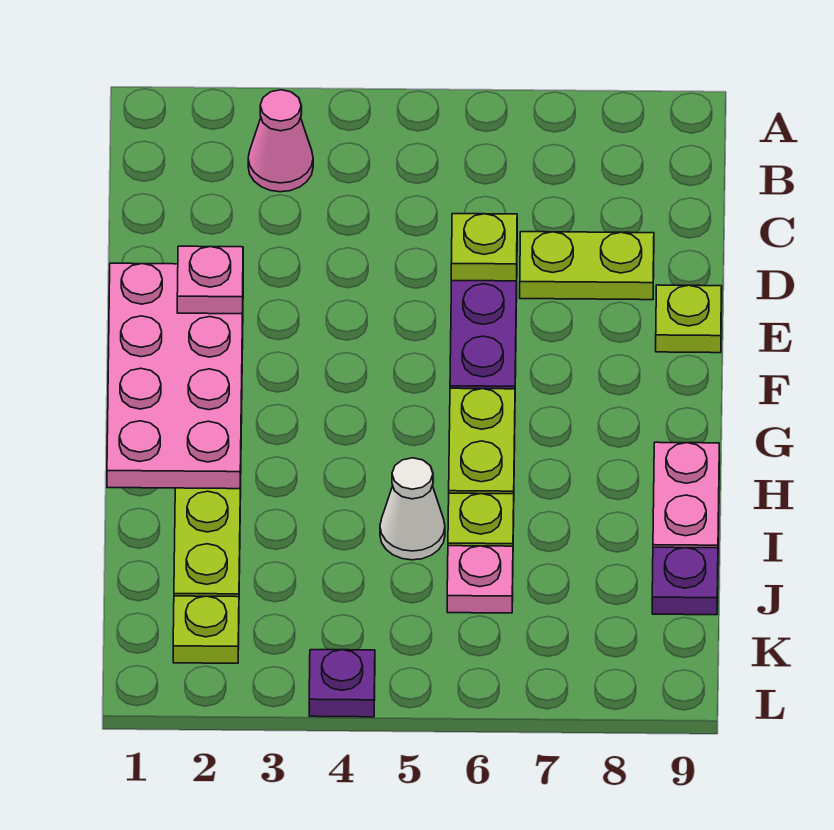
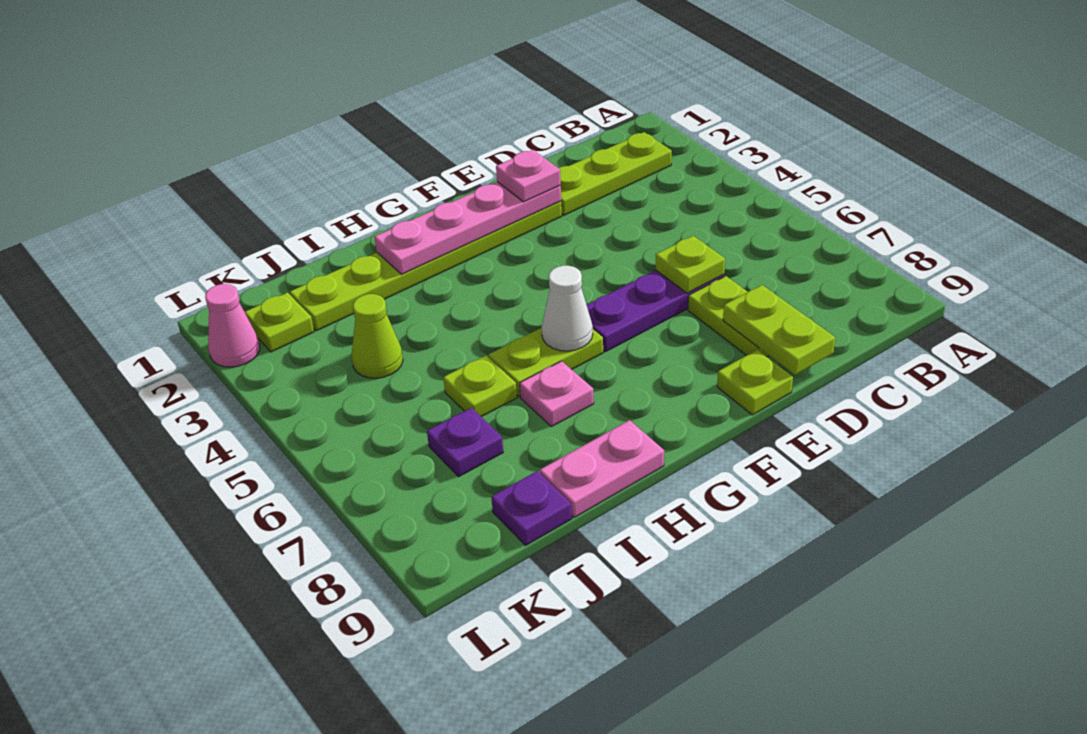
none -> lime plate B2:D2 level 1
pink cone B3 level 1 -> pink cone L2 level 1
none -> lime plate D8:D9 level 2
pink plate E1:H2 level 2 -> pink plate E2:H2 level 2
white cone I5 level 1 -> white cone G6 level 2
none -> lime cone J4 level 1
pink plate J6 level 1 -> pink plate H7 level 1
purple plate L4 level 1 -> purple plate J7 level 1

